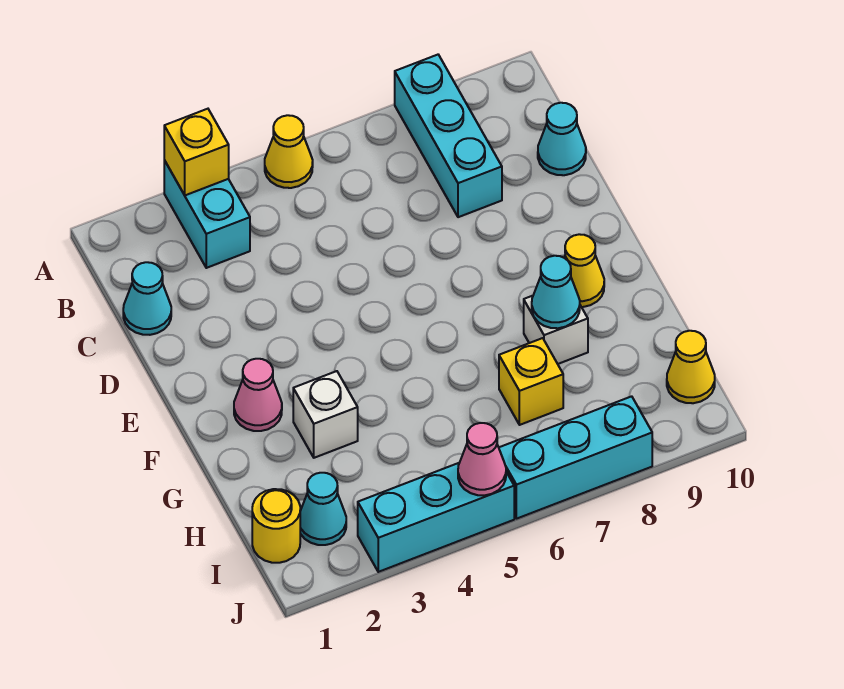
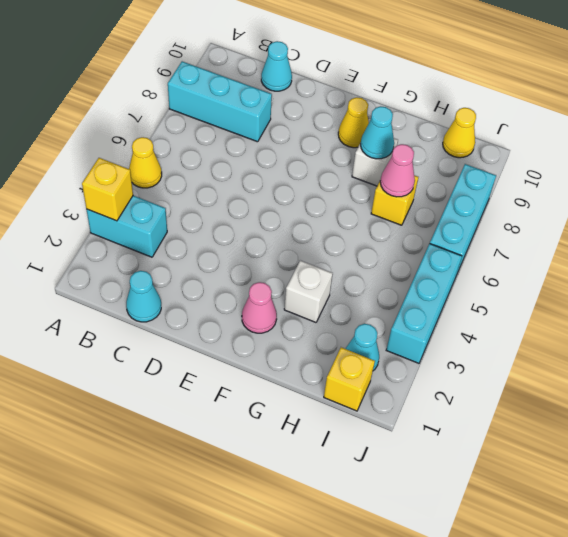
yellow round brick I1 level 1 -> yellow brick I1 level 1
pink cone J5 level 2 -> pink cone H7 level 2

